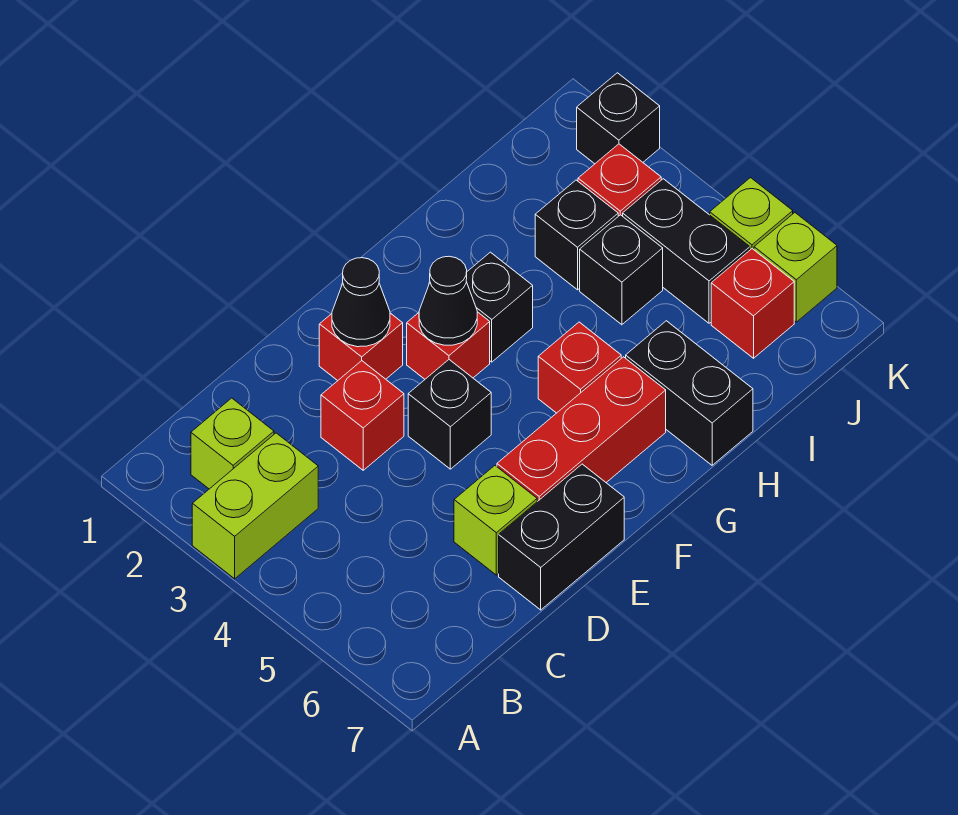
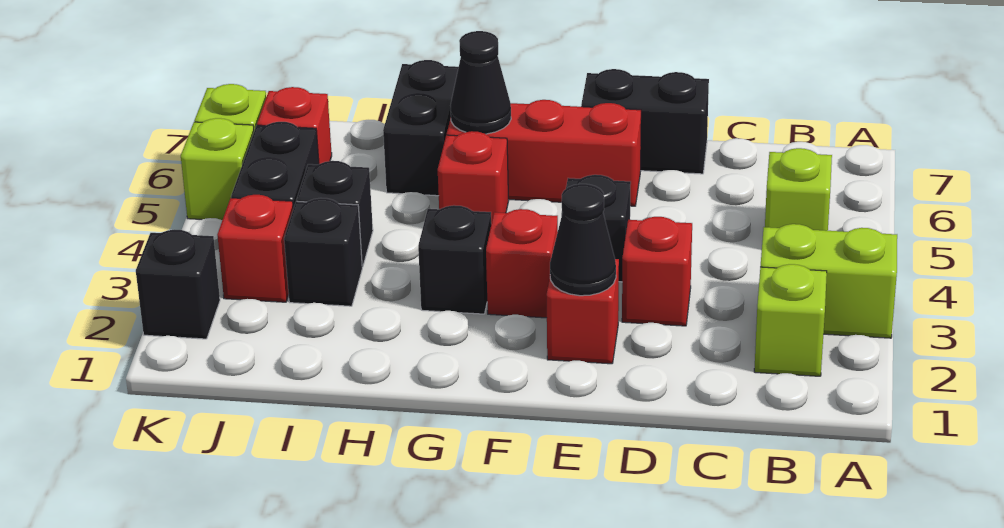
lime brick D6 level 1 -> lime brick B5 level 1
black cone F3 level 2 -> black cone G6 level 2

